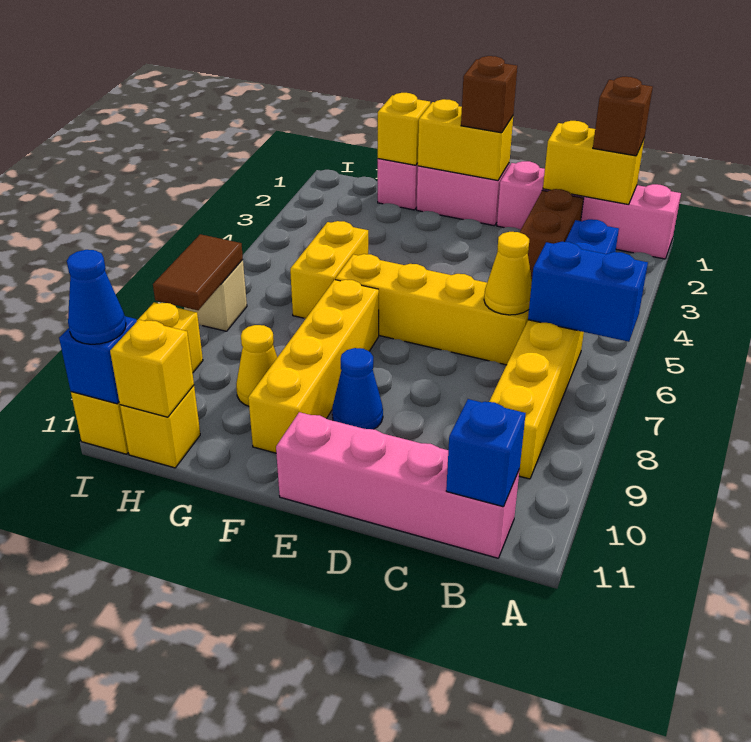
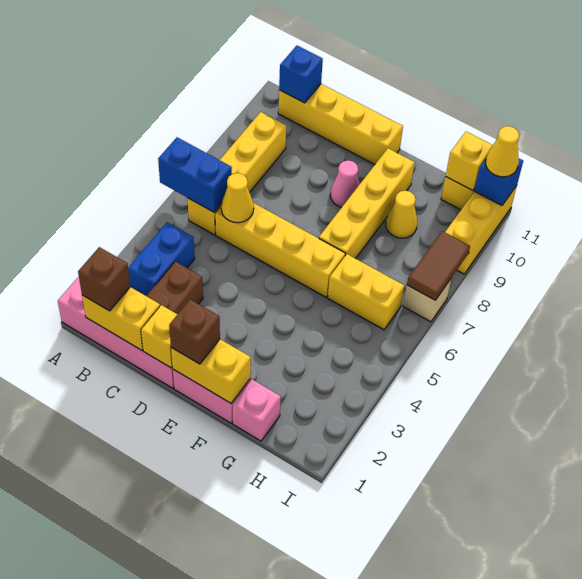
pink brick B11:E11 level 1 -> yellow brick B11:E11 level 1
blue cone E9 level 1 -> pink cone E9 level 1
yellow brick G1 level 2 -> yellow brick D1 level 2
yellow brick G5:G6 level 1 -> yellow brick G6:H6 level 1
blue cone I11 level 3 -> yellow cone I11 level 3

